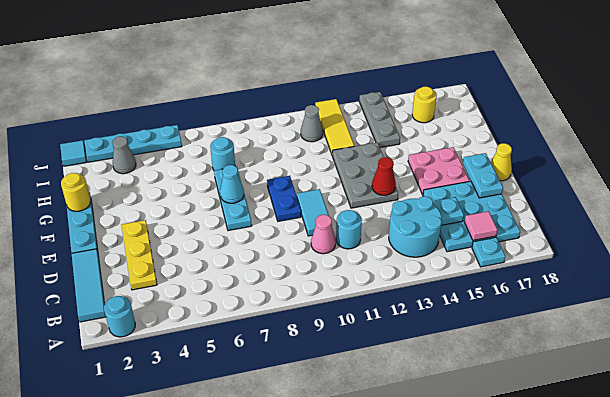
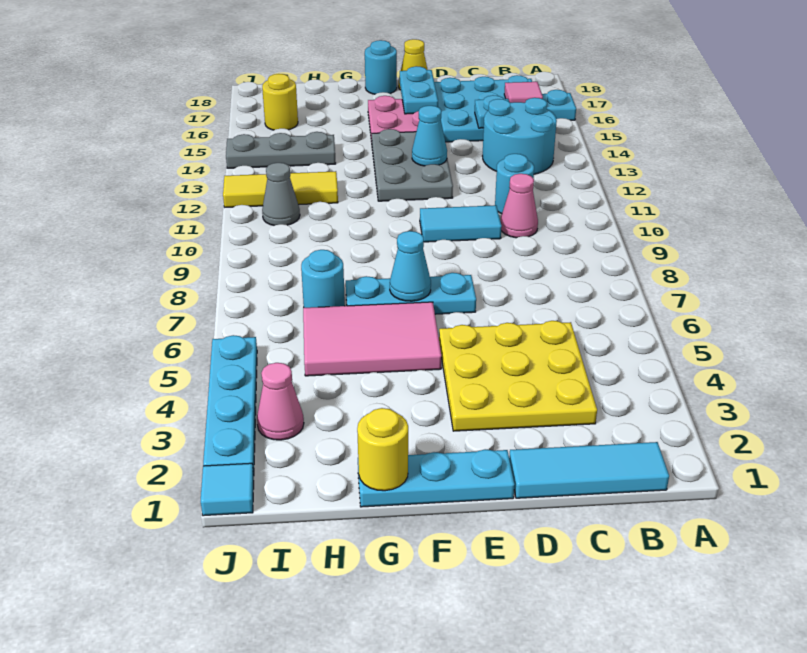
cyan round brick A2 level 1 -> cyan round brick F18 level 1
yellow plate C3:E3 level 1 -> yellow plate C3:E5 level 1
cyan plate D17:E17 level 2 -> cyan plate E16:E17 level 2
blue plate E9:F9 level 1 -> none
grey plate E12:G13 level 1 -> grey plate E12:F14 level 1
red cone E13 level 2 -> cyan cone E13 level 2
none -> pink tile F5:H6 level 1
grey cone I3 level 1 -> pink cone I3 level 1

